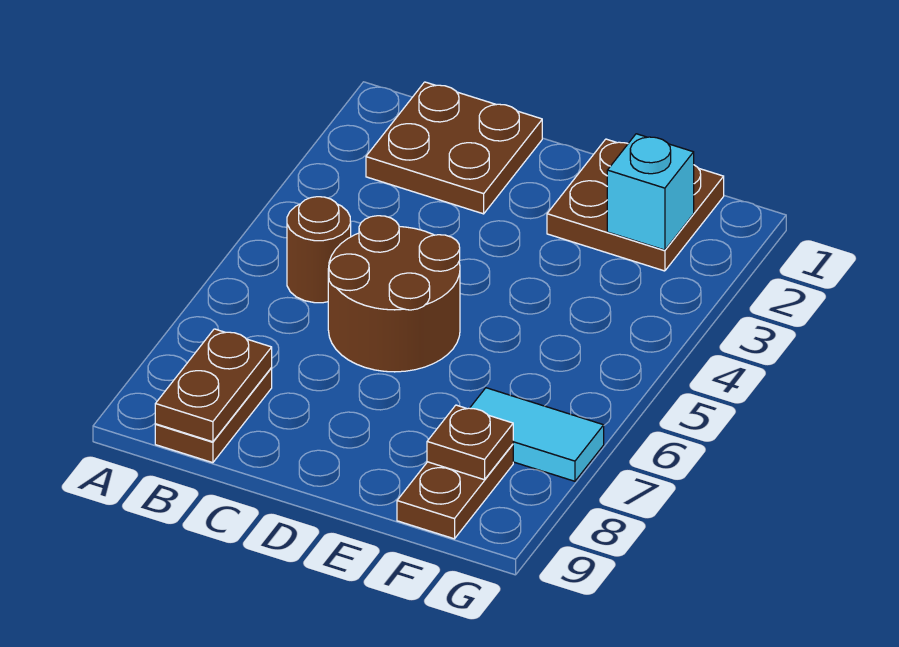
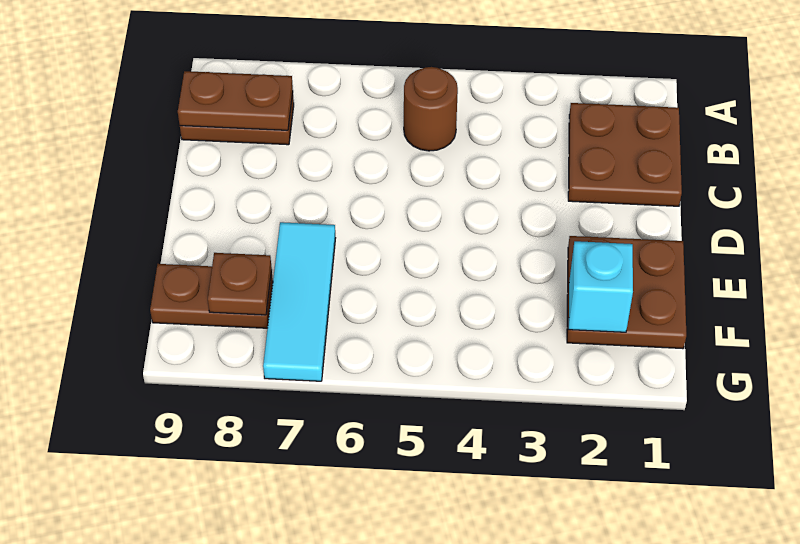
brown round brick C5:D6 level 1 -> none
cyan tile F7:G7 level 1 -> cyan tile E7:G7 level 1

